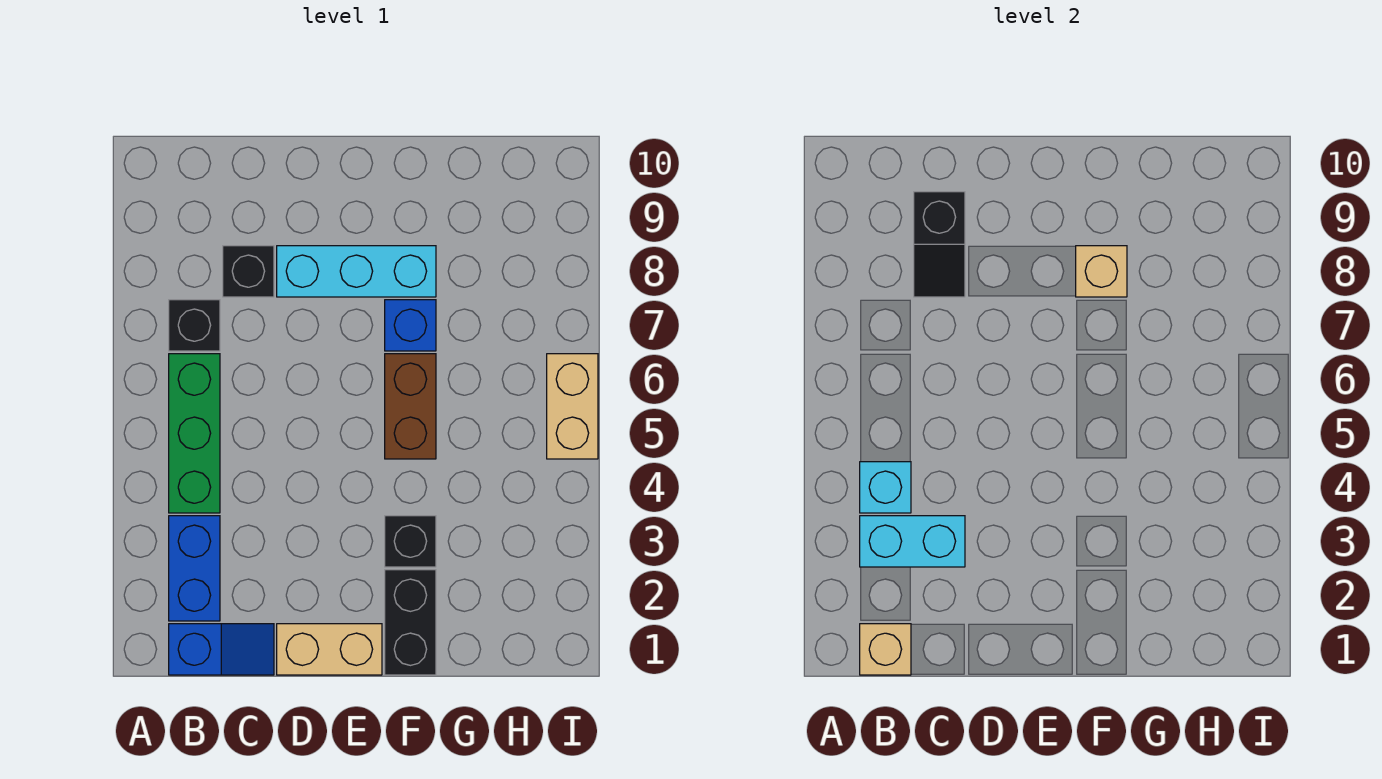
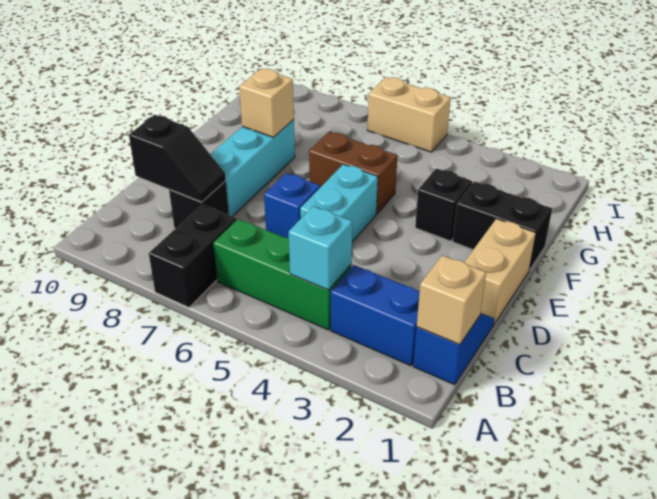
cyan brick B3:C3 level 2 -> cyan brick D5:E5 level 1
black brick B7 level 1 -> black brick A7:B7 level 1
blue brick F7 level 1 -> blue brick D6 level 1

